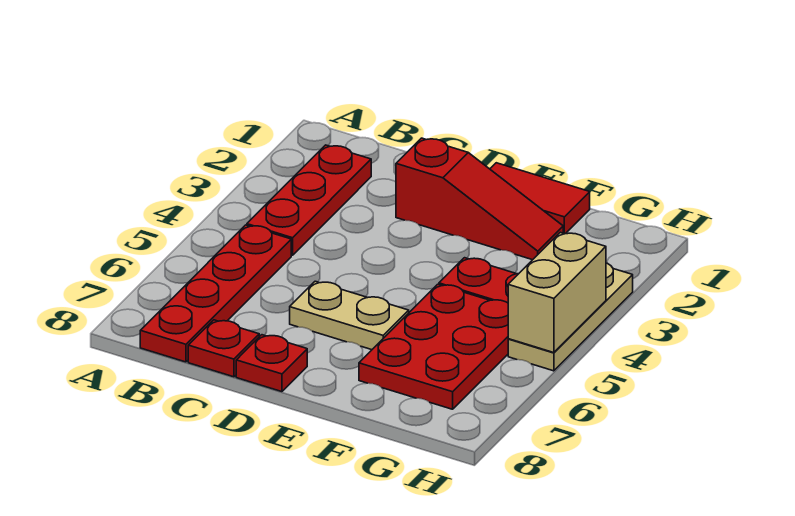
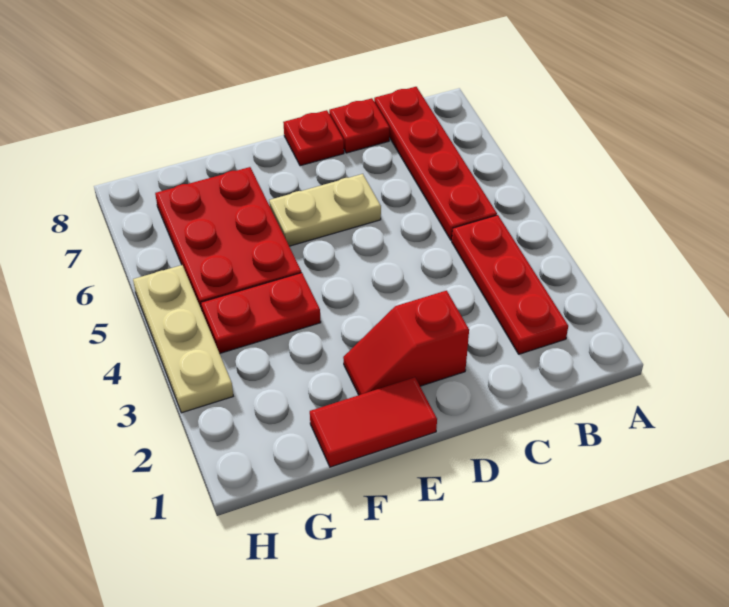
red slope D2:F2 level 1 top D -> red slope D2:E2 level 1 top D
tan brick H4:H5 level 2 -> none

